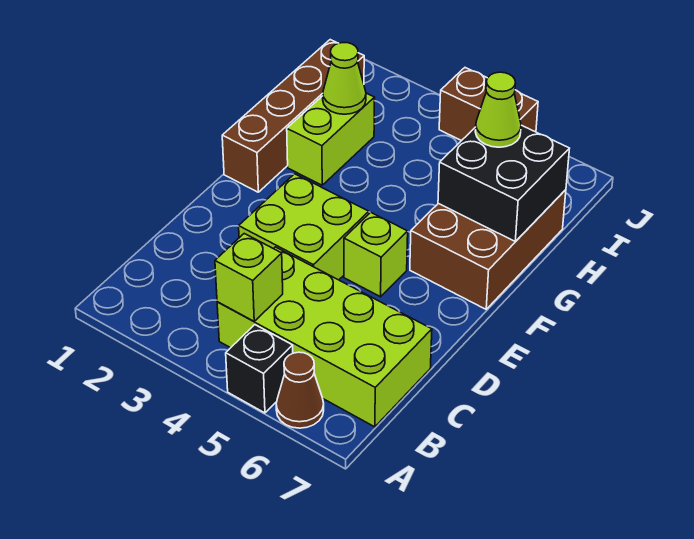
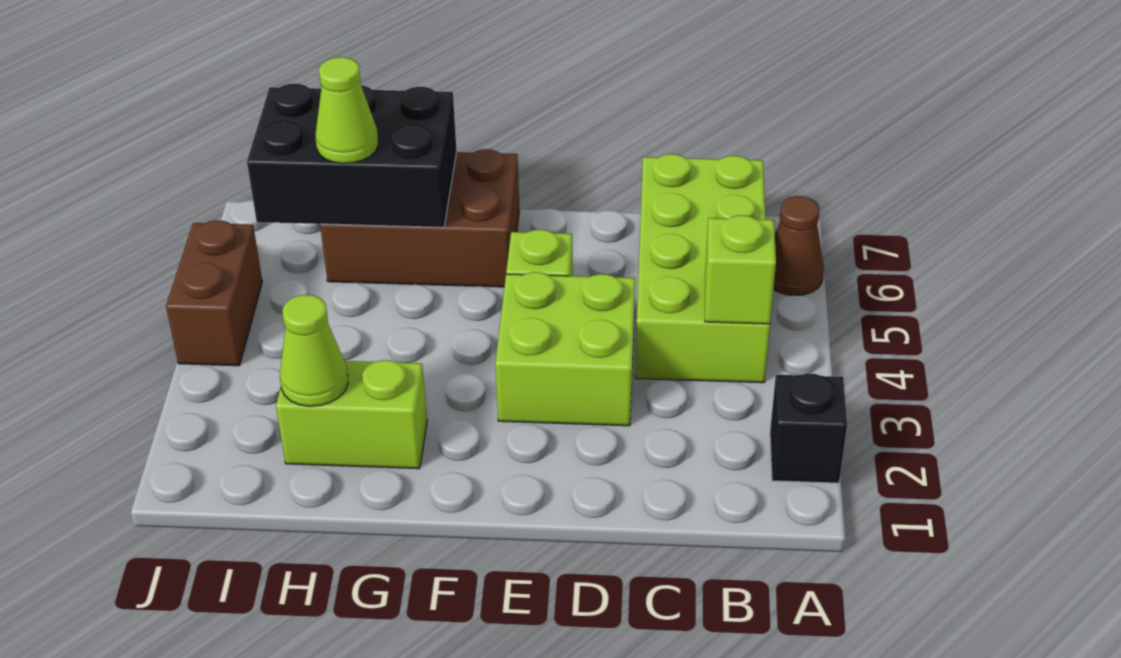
black brick A5 level 1 -> black brick A2 level 1
brown brick F1:I1 level 1 -> none
black brick G6:H7 level 2 -> black brick G6:I7 level 2

